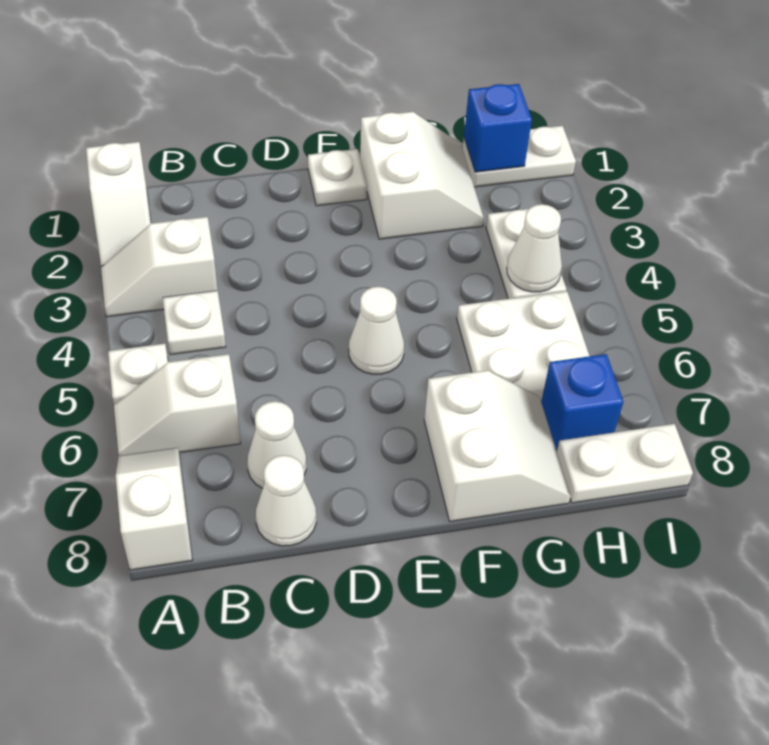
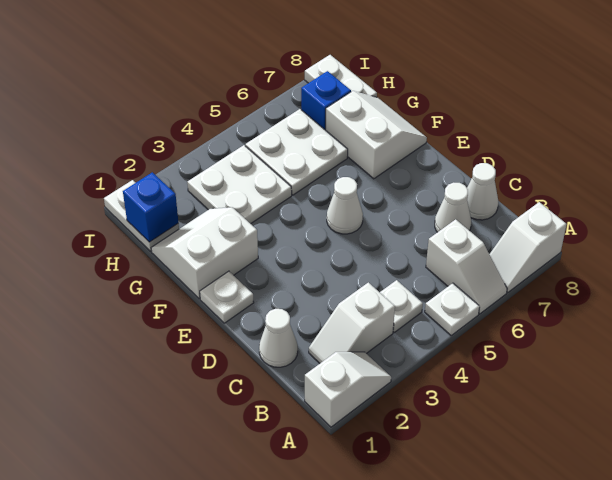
white slope A3:B3 level 1 top B -> white slope B2:B3 level 1 top 3
white slope F7:G8 level 1 top F -> white slope F7:G8 level 1 top 7
white plate H3:H4 level 1 -> white plate G3:H4 level 1
white cone H4 level 2 -> white cone C1 level 1

